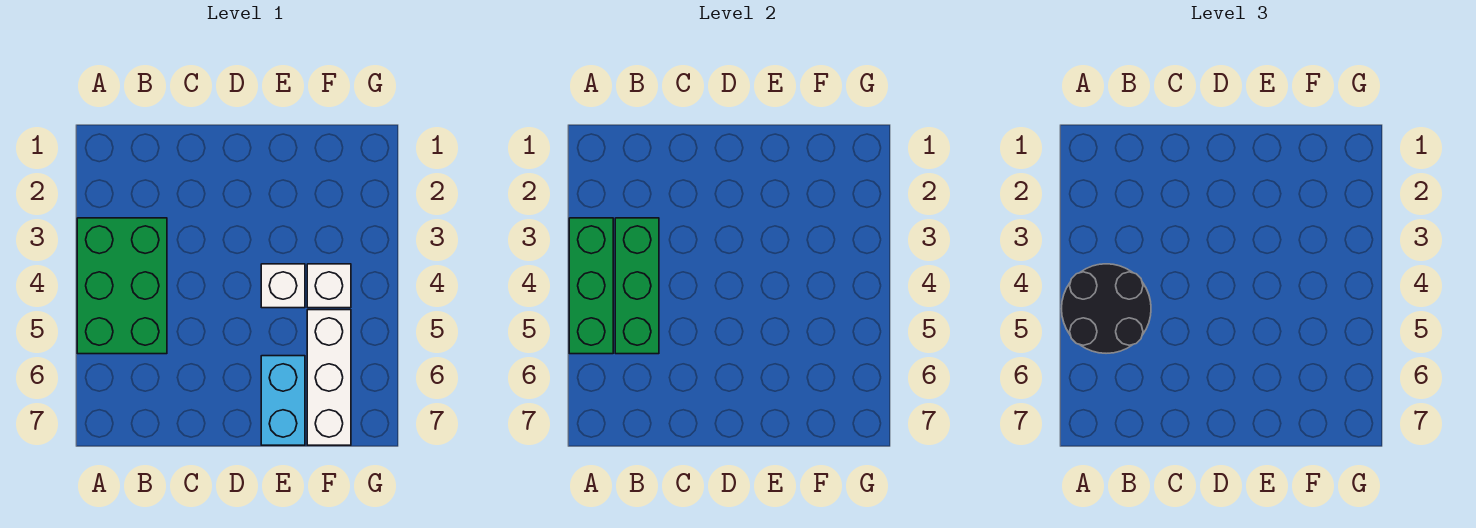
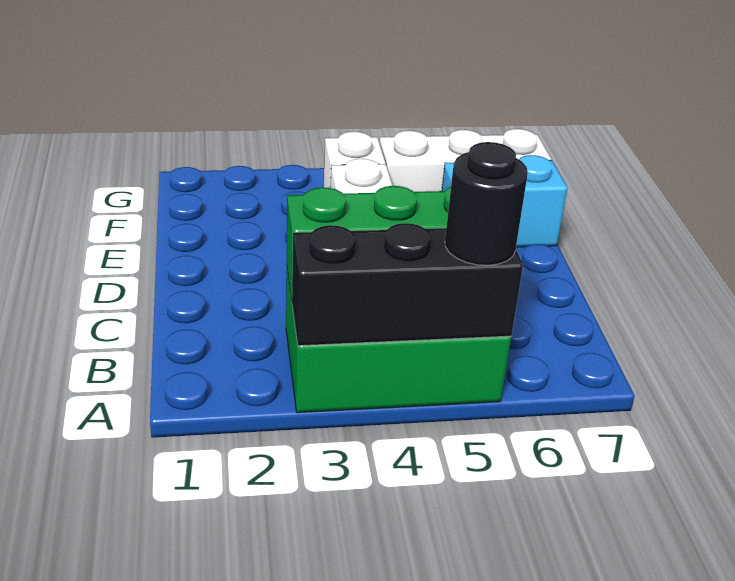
green brick A3:A5 level 2 -> black brick A3:A5 level 2
black round brick A4:B5 level 3 -> black round brick A5 level 3

